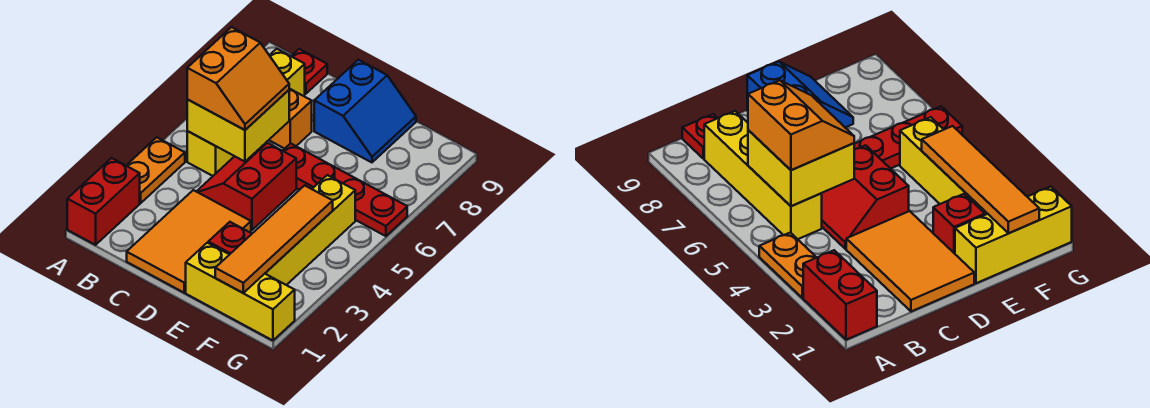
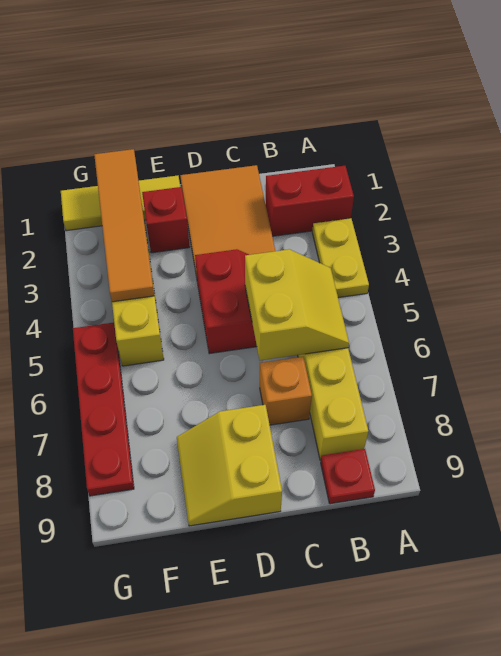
red brick A1:A2 level 1 -> red brick A2:B2 level 1
orange plate A3:A4 level 1 -> yellow plate A3:A4 level 1
yellow brick B5:C6 level 2 -> yellow slope B5:C6 level 2 top C
orange slope B5:C6 level 3 top B -> none
red plate D6:G6 level 1 -> red plate G5:G8 level 1
blue slope D8:E9 level 1 top D -> yellow slope D8:E9 level 1 top D
yellow brick E1:G1 level 1 -> yellow tile E1:G1 level 1

